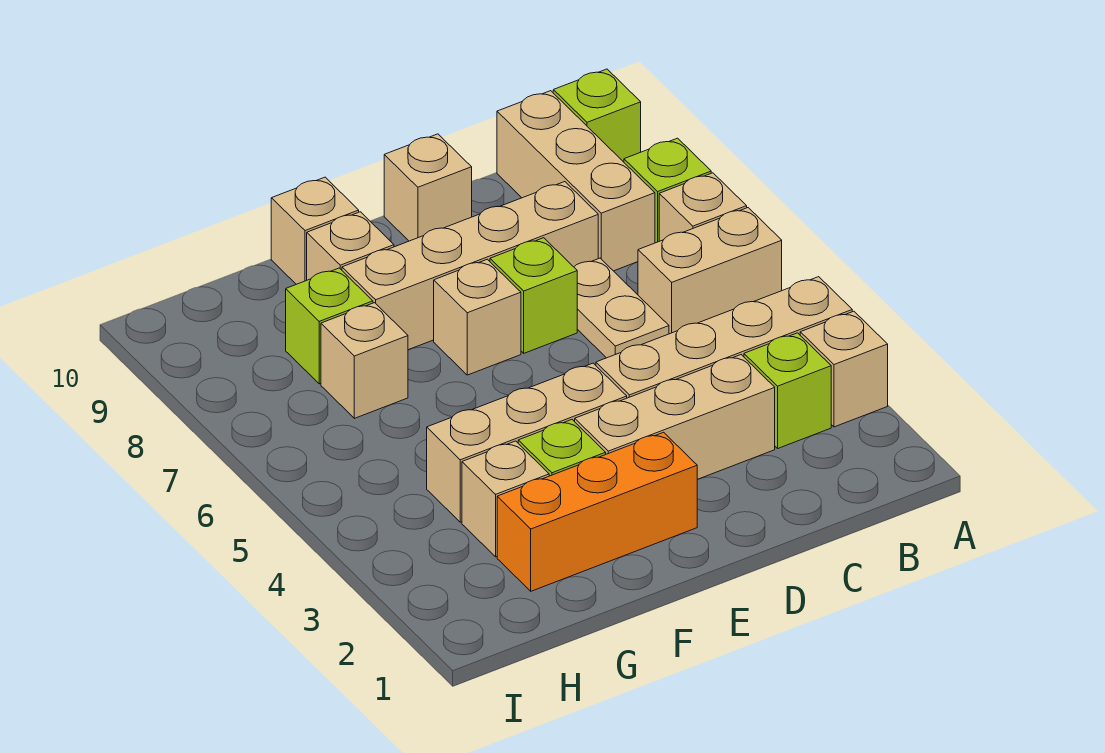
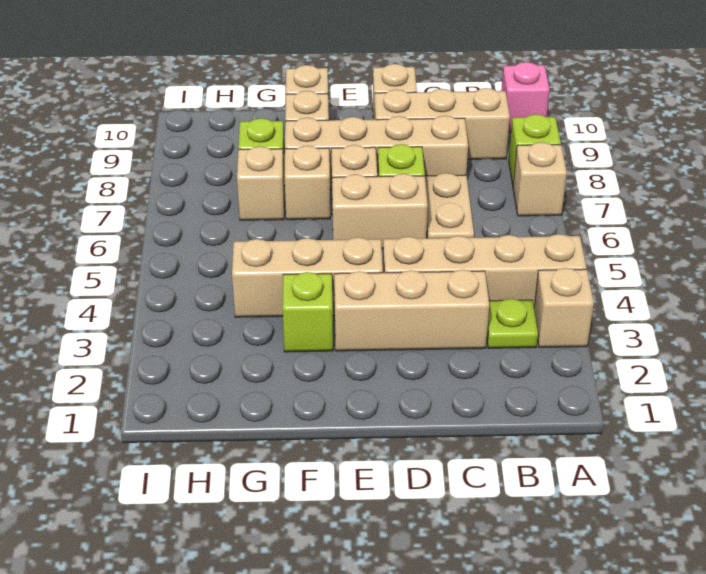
tan brick A6:B6 level 1 -> tan brick D6:E6 level 1
lime brick A10 level 1 -> pink brick A10 level 1
lime brick B3 level 1 -> lime plate B3 level 1
tan brick B8:B10 level 1 -> tan brick B9:D9 level 1
orange brick E2:G2 level 1 -> none
tan brick G3 level 1 -> tan brick F7 level 1

